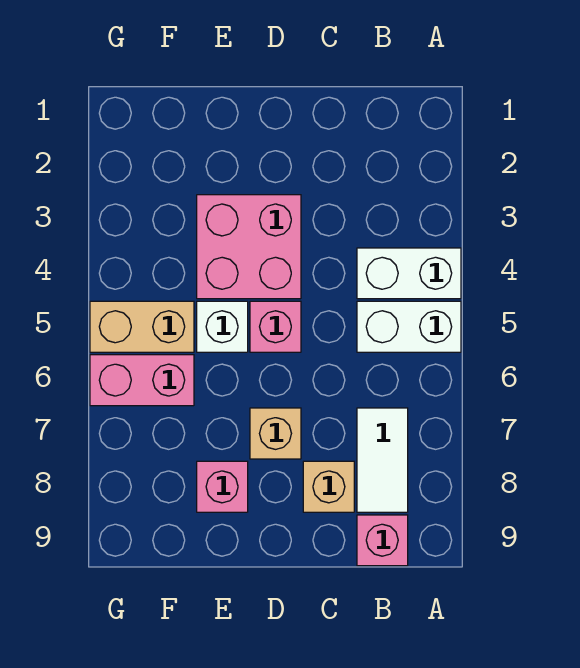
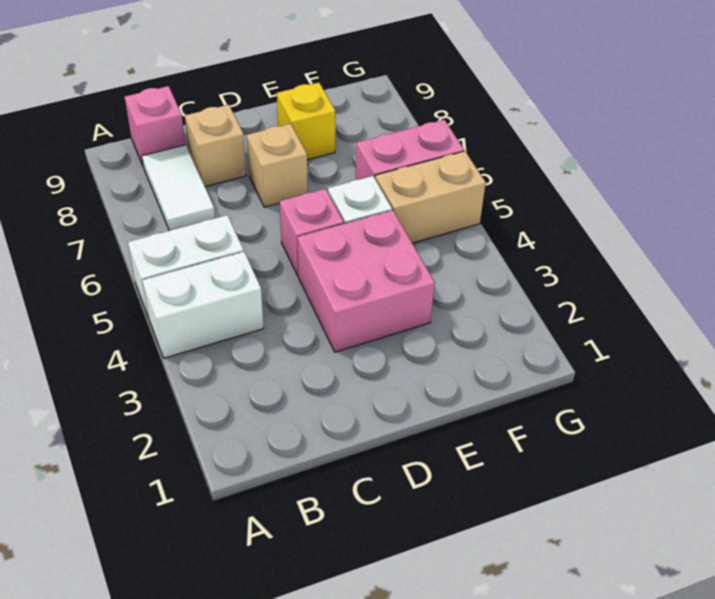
pink brick E8 level 1 -> yellow brick E8 level 1

